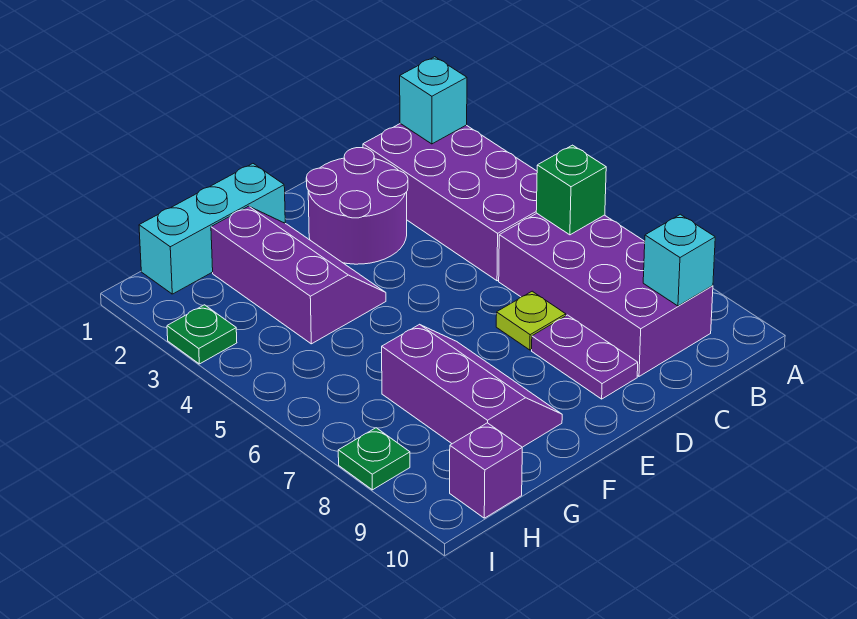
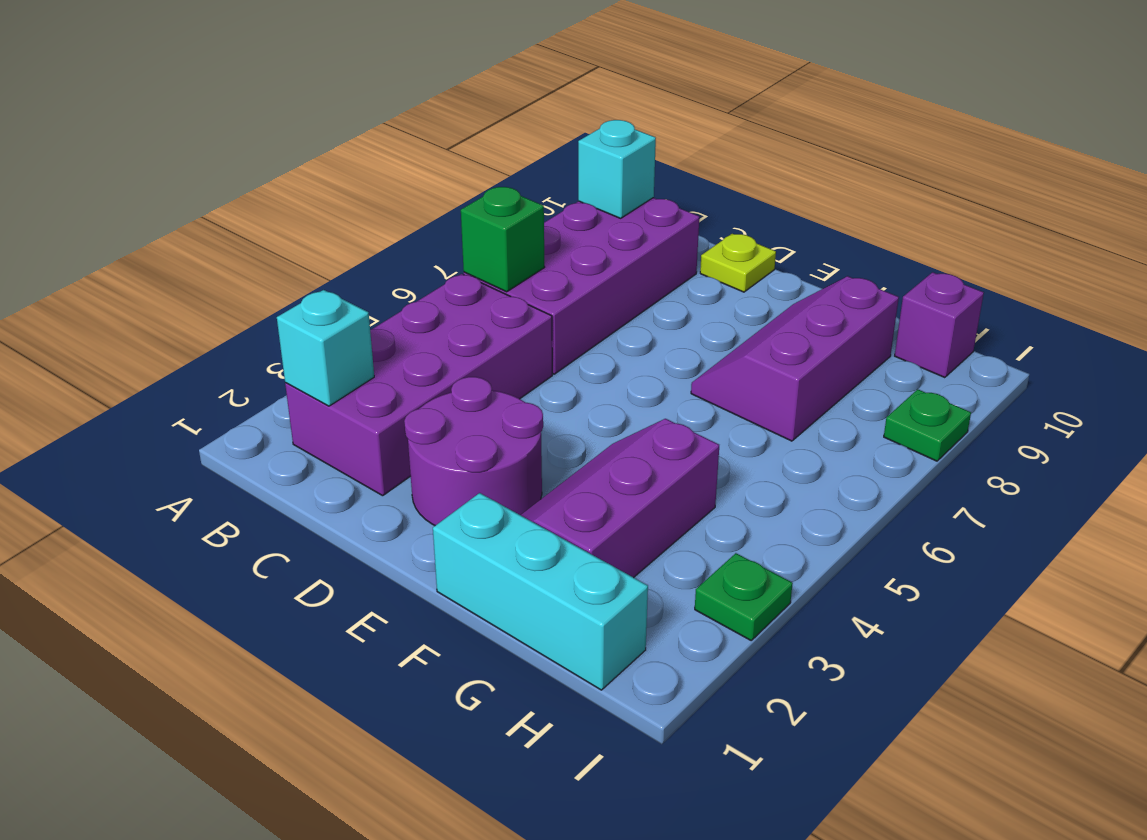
lime plate D7 level 1 -> lime plate D10 level 1
purple plate D8:D9 level 1 -> none

